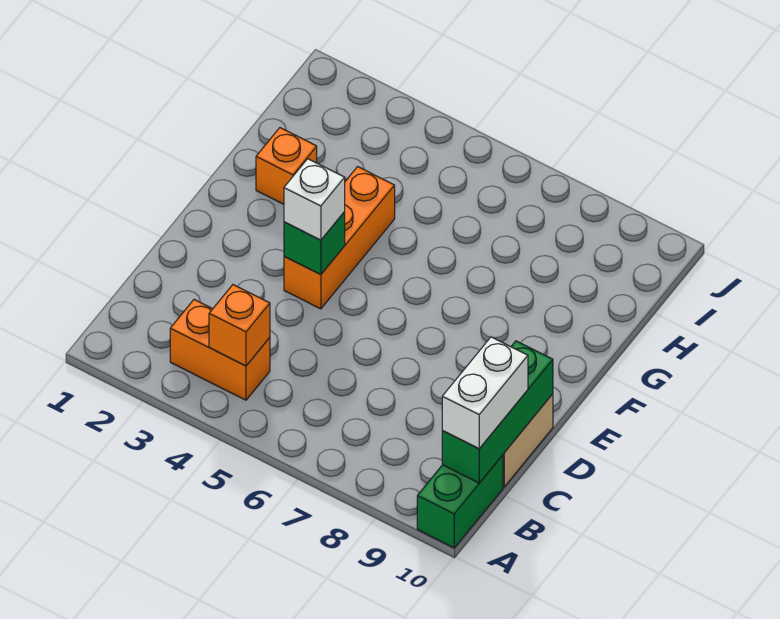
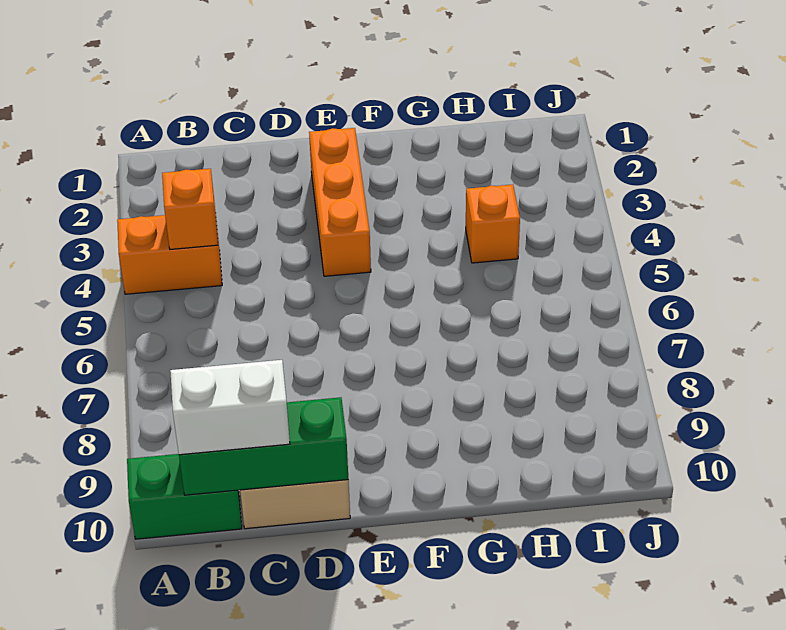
orange brick B3:B4 level 1 -> orange brick A4:B4 level 1
orange brick E4:G4 level 1 -> orange brick E2:E4 level 1
green brick E4 level 2 -> none
white brick E4 level 3 -> none
orange brick G2 level 1 -> orange brick H4 level 1

